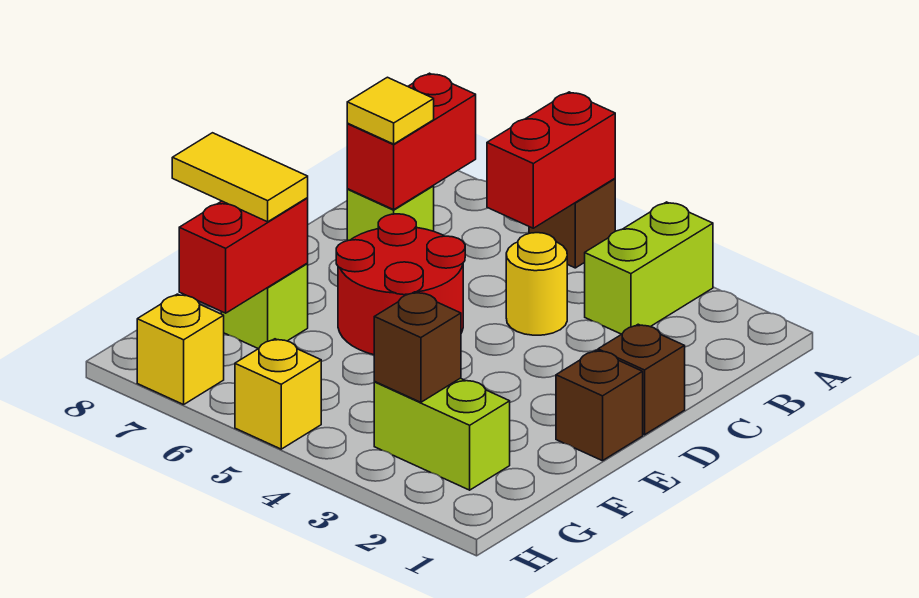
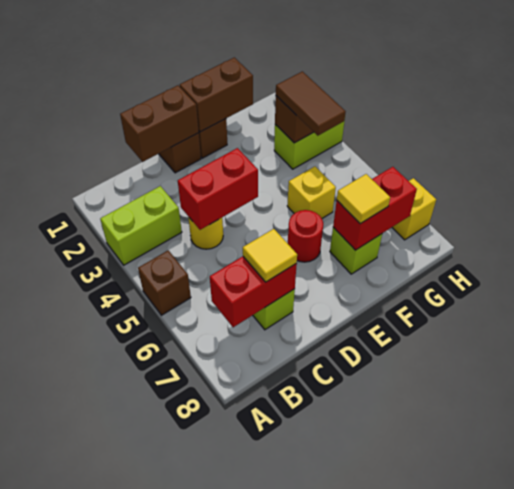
red brick A5:B5 level 2 -> red brick C4:D4 level 2
none -> brown brick C1:D1 level 2
red round brick D5:E6 level 1 -> red round brick E6 level 1
none -> brown brick E1:F1 level 2
yellow tile F7:F8 level 3 -> yellow tile F7 level 3
lime brick G2:G3 level 1 -> lime brick G3:H3 level 1
none -> brown tile G3:G4 level 3
yellow brick H5 level 1 -> yellow brick F5 level 1

